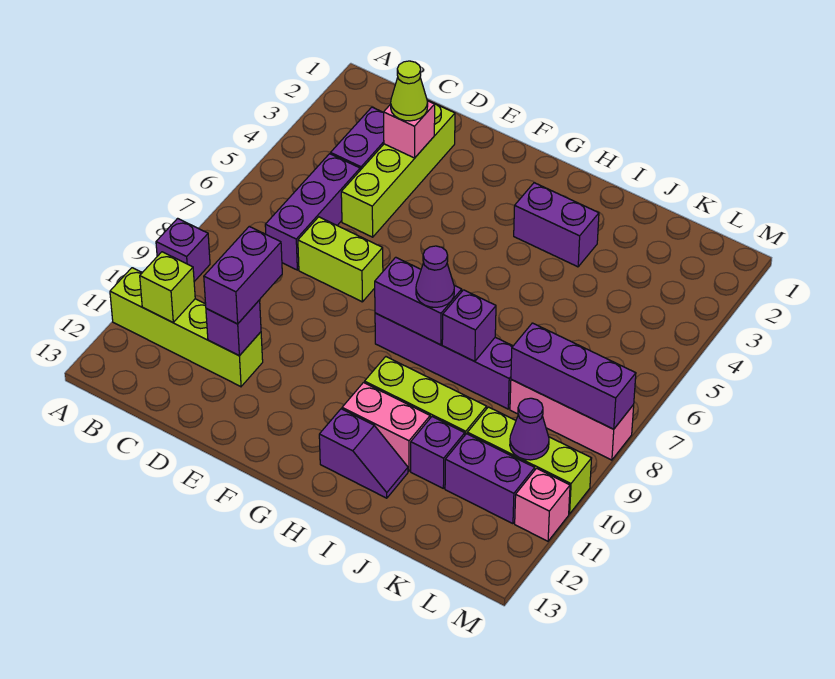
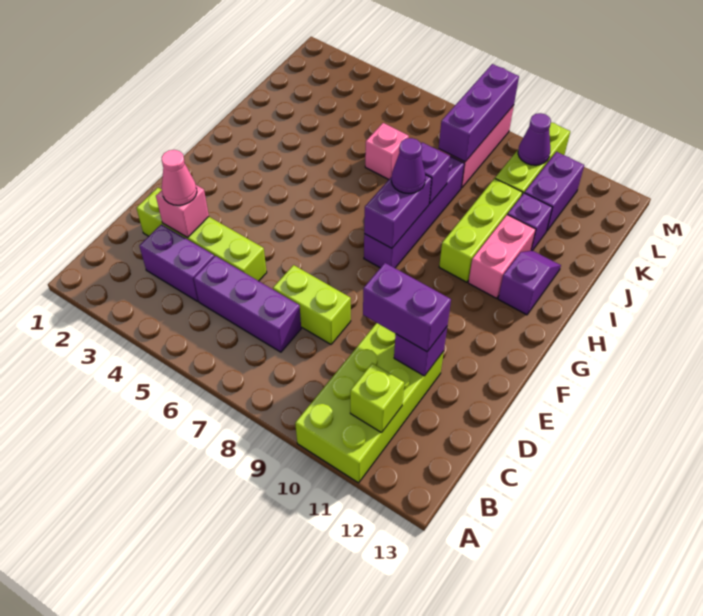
purple brick A9 level 1 -> none
lime brick A11:D11 level 1 -> lime brick A10:D11 level 1
lime cone D3 level 3 -> pink cone D3 level 3
lime brick D7:E7 level 1 -> lime brick D7:D8 level 1
purple brick H3:I3 level 1 -> none
pink brick M11 level 1 -> pink brick J6 level 1

